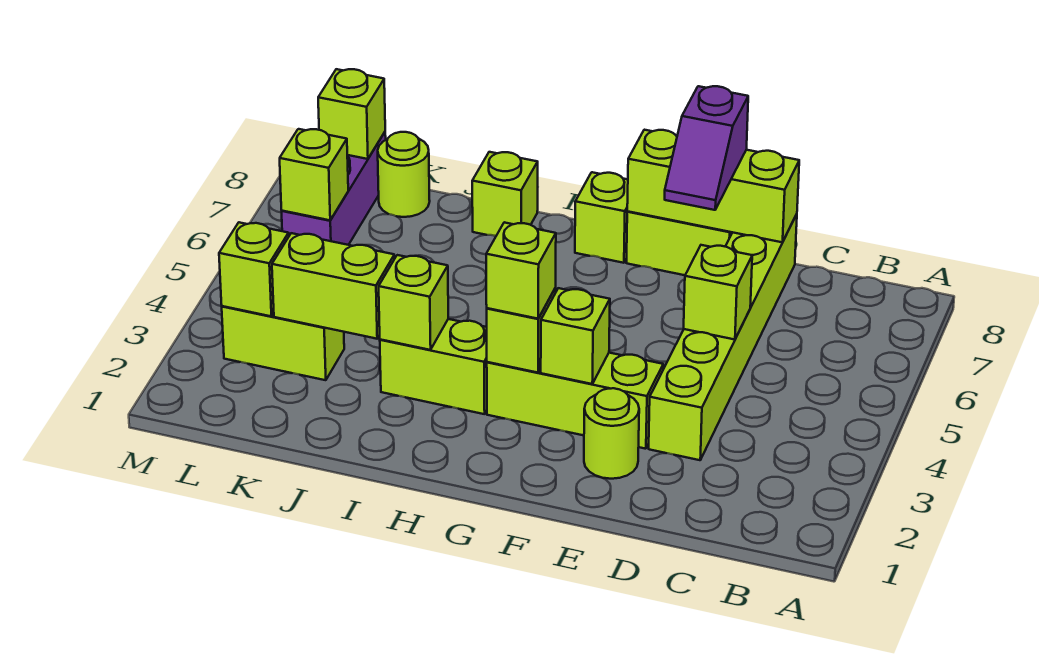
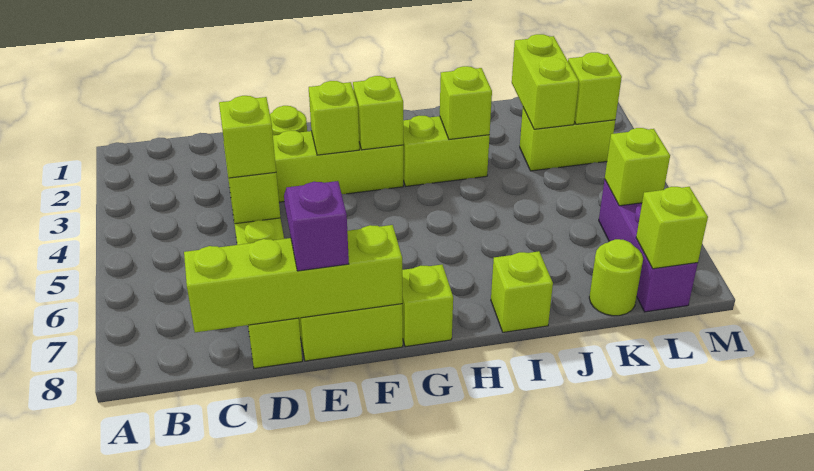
lime brick D8:F8 level 2 -> lime brick C8:F8 level 2
lime brick G3 level 3 -> lime brick D5 level 3
lime brick J3:K3 level 2 -> lime brick K2:K3 level 2

